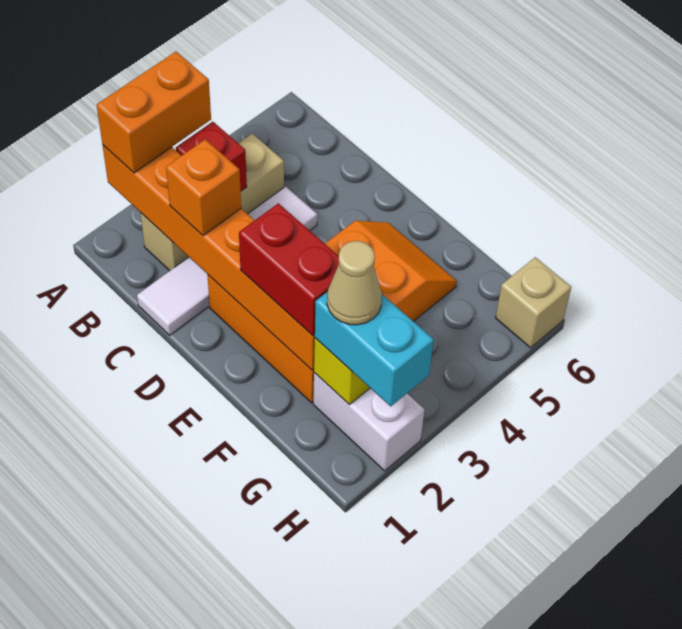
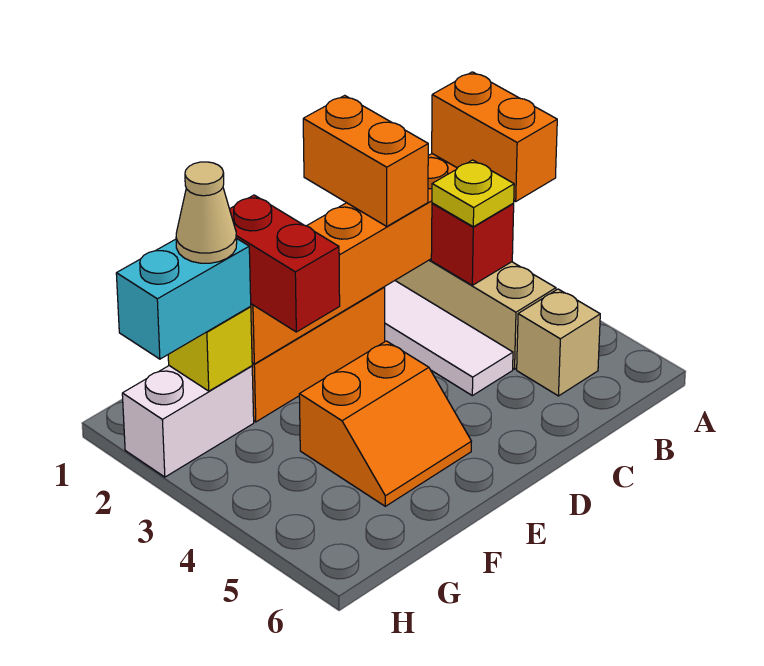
none -> yellow plate B3 level 3
orange brick C2 level 3 -> orange brick C1:C2 level 3
red brick E2:F2 level 3 -> red brick F2:F3 level 3
tan brick H6 level 1 -> tan brick B5 level 1

